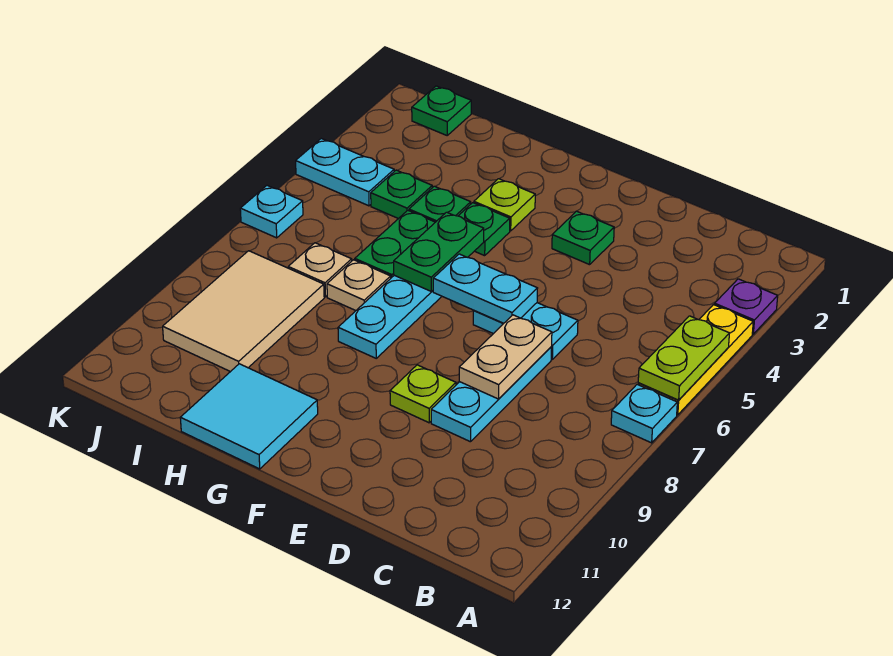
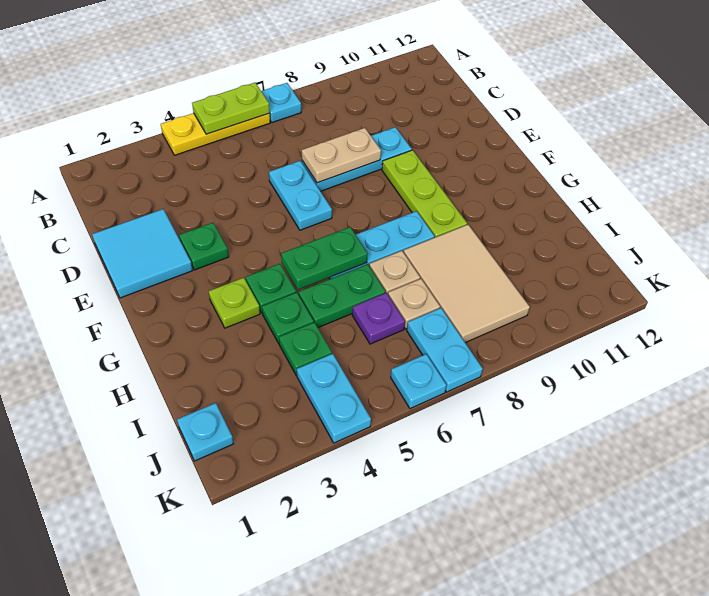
purple plate A3 level 1 -> purple plate I6 level 1
cyan plate E6:F6 level 2 -> cyan plate J7:K7 level 1
lime plate E9 level 1 -> lime plate E9:G9 level 1
cyan tile G11:H12 level 1 -> cyan tile D1:E2 level 1
tan tile I8:J10 level 1 -> tan tile H8:J9 level 1
green plate J1 level 1 -> cyan plate J1 level 1

